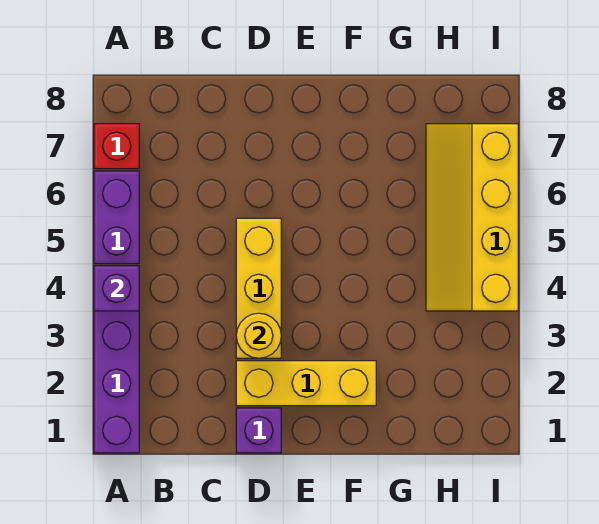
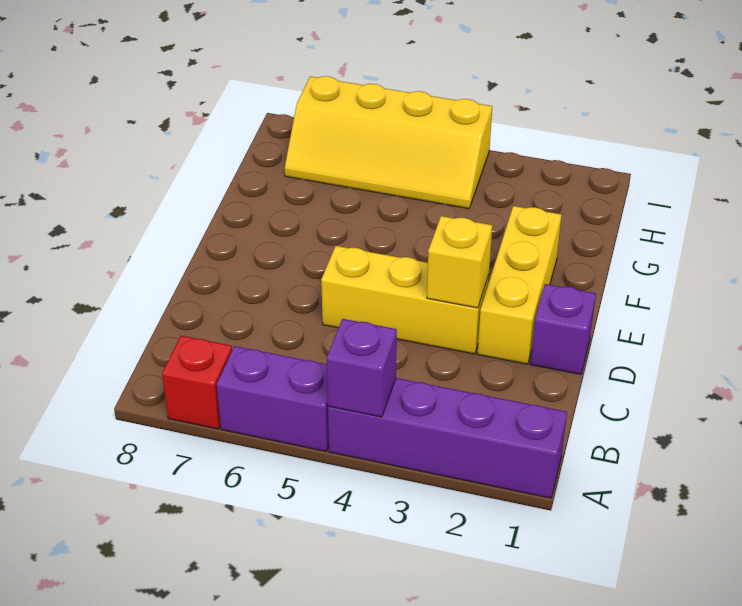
yellow round brick D3 level 2 -> yellow brick D3 level 2

